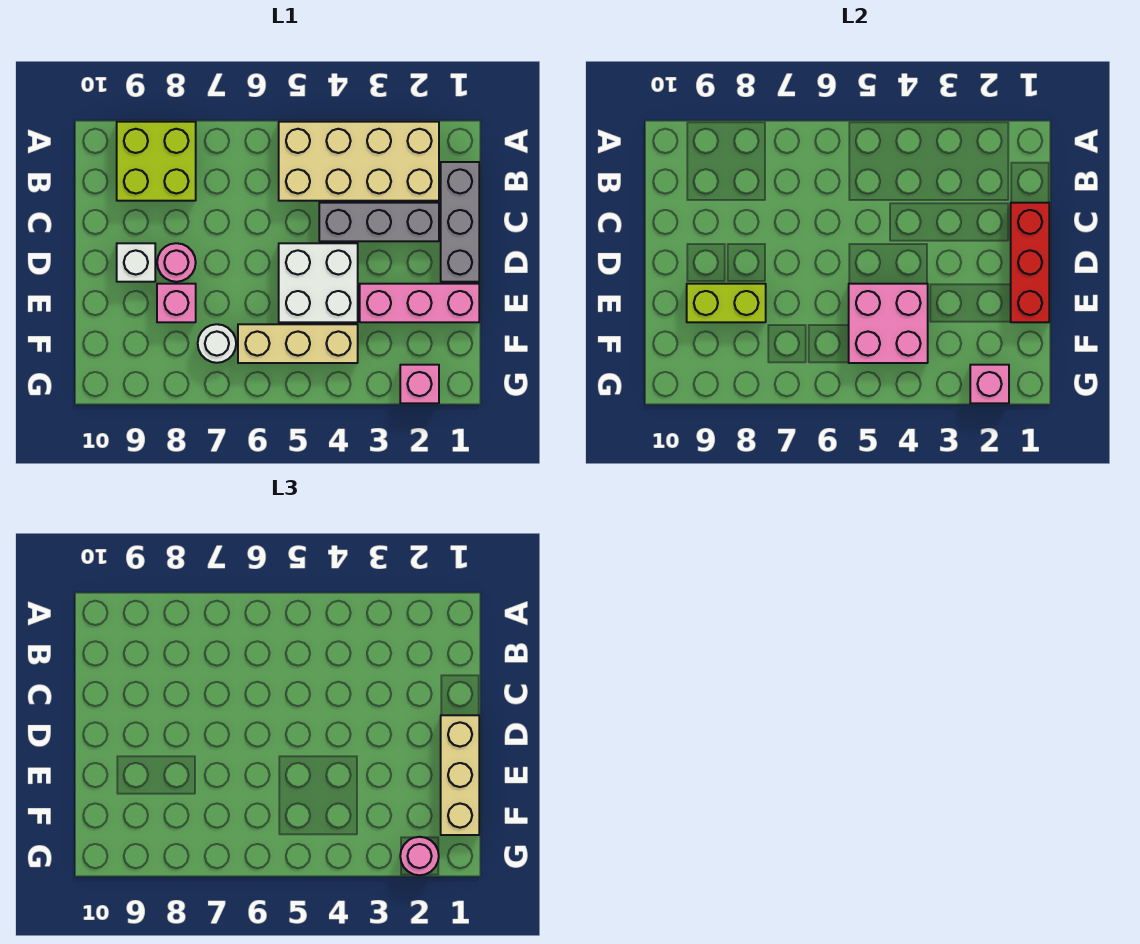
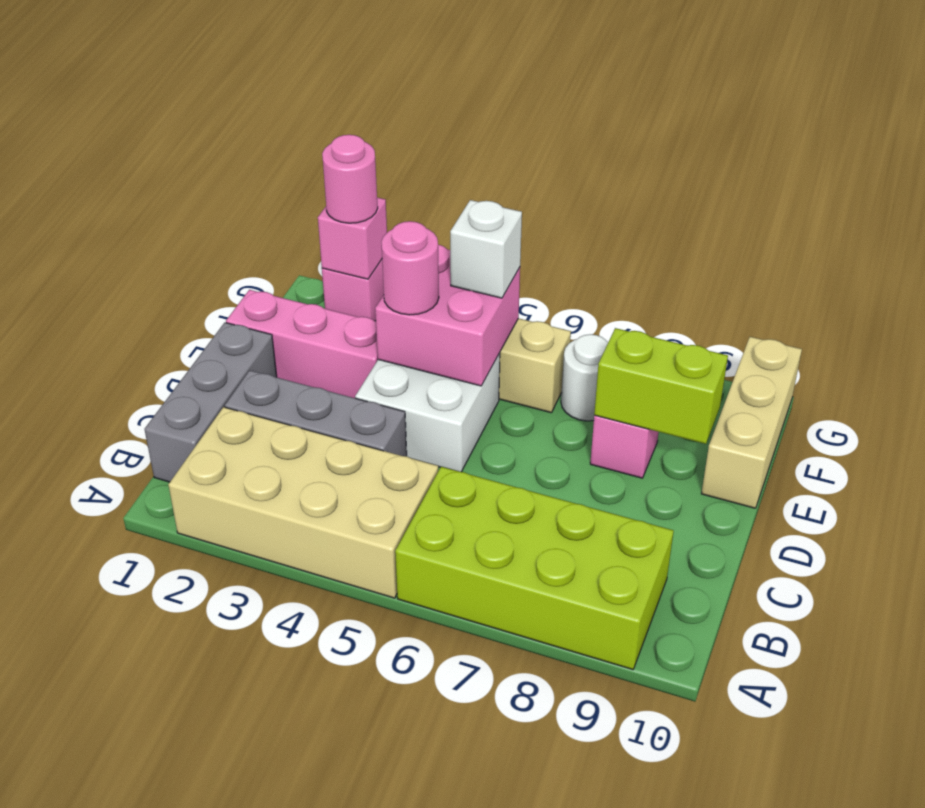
lime brick A8:B9 level 1 -> lime brick A6:B9 level 1
red brick C1:E1 level 2 -> none
tan brick D1:F1 level 3 -> tan brick E10:G10 level 1
pink round brick D8 level 1 -> pink round brick E4 level 3
white brick D9 level 1 -> white brick F5 level 3

